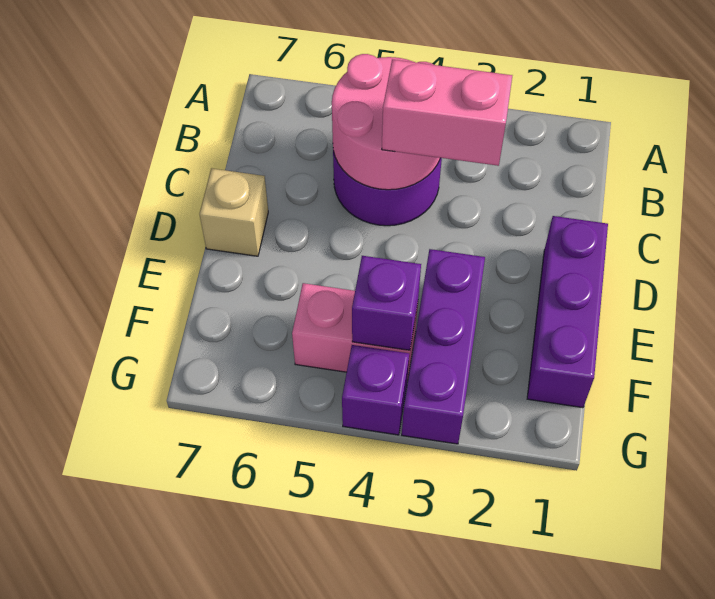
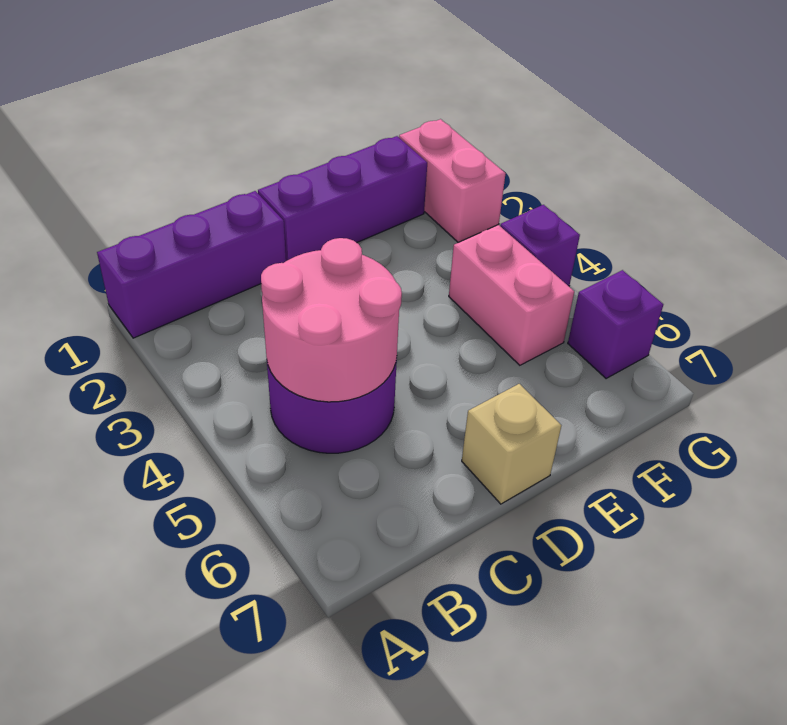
pink brick C3:C4 level 3 -> pink brick G1:G2 level 1
purple brick E3:G3 level 1 -> purple brick A1:C1 level 1
purple brick F4 level 2 -> purple brick G6 level 1

